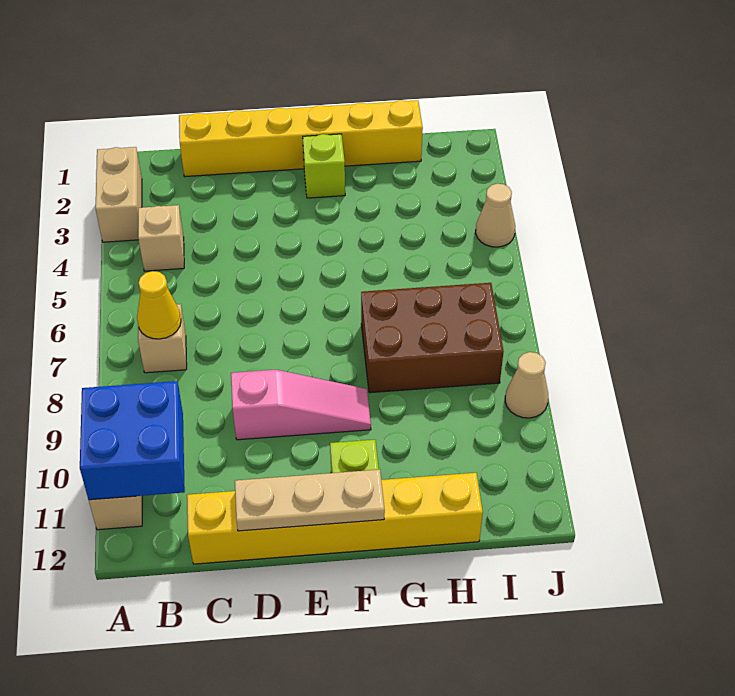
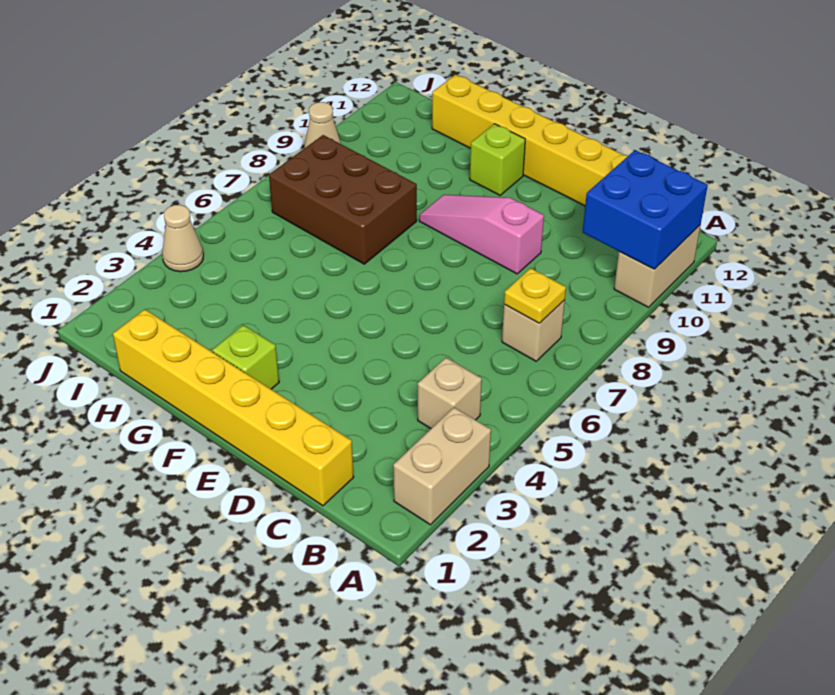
yellow cone B7 level 2 -> yellow plate B7 level 2
tan plate D12:F12 level 2 -> none

